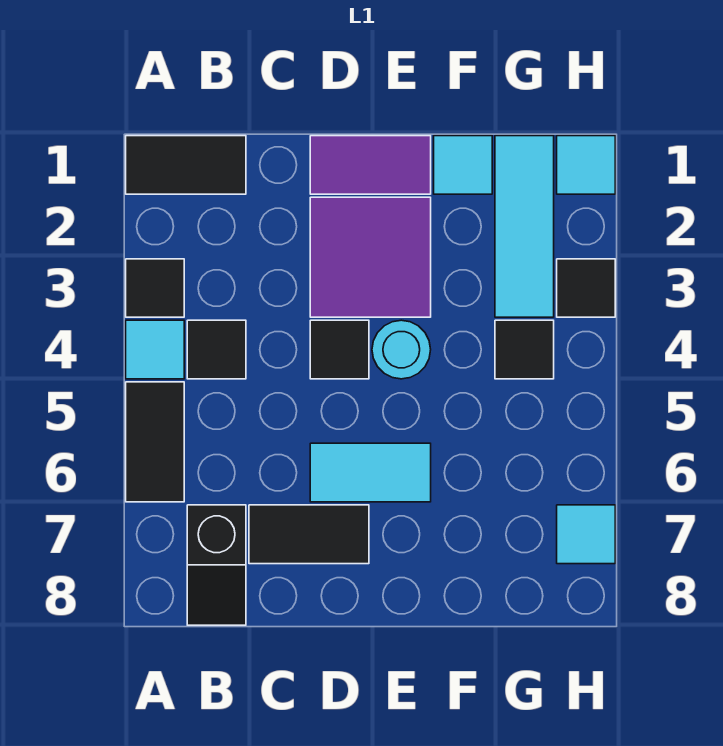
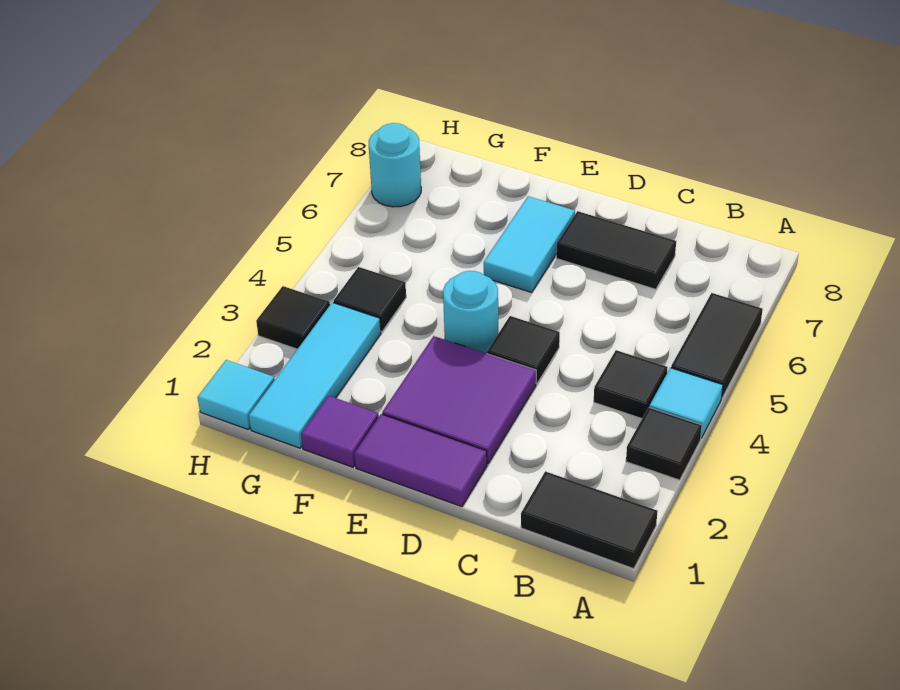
black slope B7:B8 level 1 top 7 -> none
cyan tile D6:E6 level 1 -> cyan tile E6:E7 level 1
cyan tile F1 level 1 -> purple tile F1 level 1
cyan tile H7 level 1 -> cyan round brick H7 level 1

